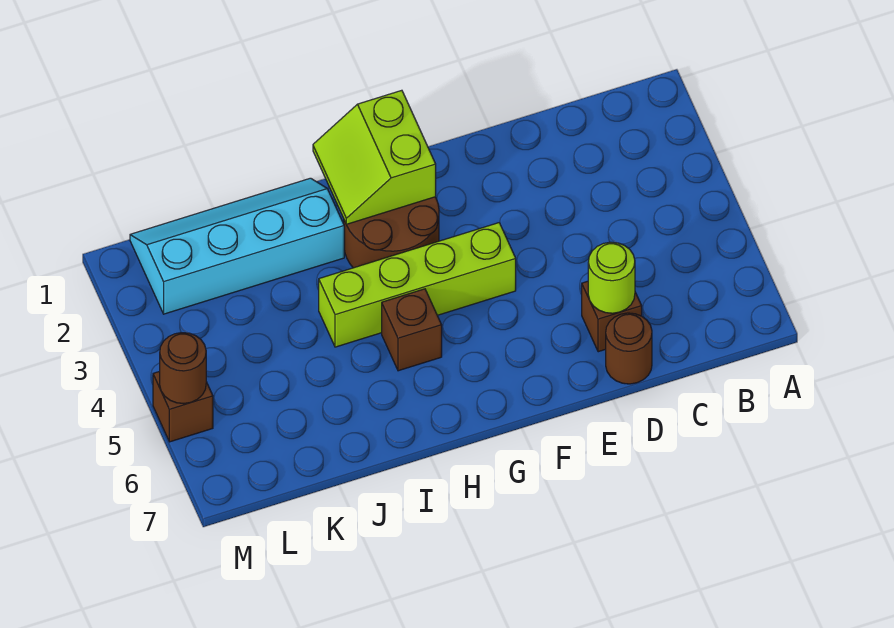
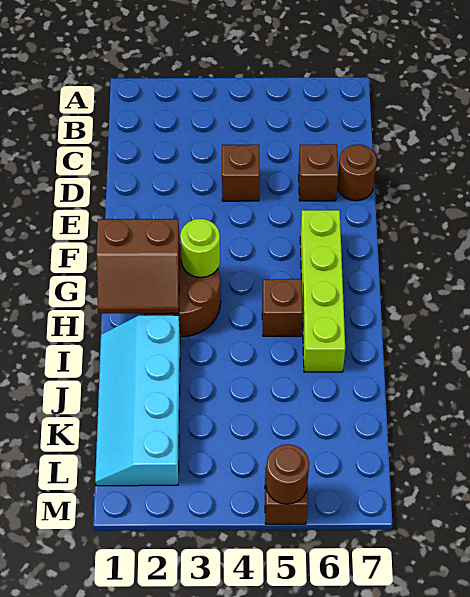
none -> brown brick D4 level 1
lime round brick D6 level 2 -> lime round brick G3 level 2
lime brick F4:I4 level 1 -> lime brick F6:I6 level 1
lime slope G1:H2 level 2 top G -> brown slope G1:H2 level 2 top G

